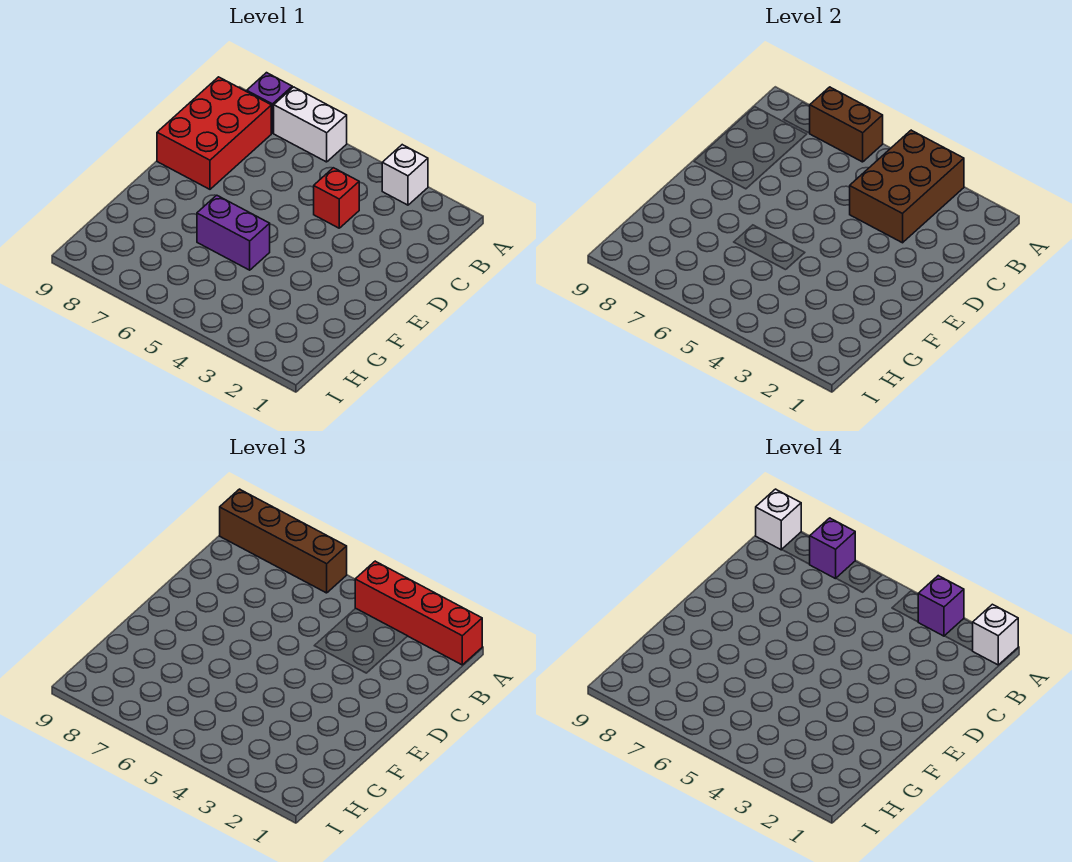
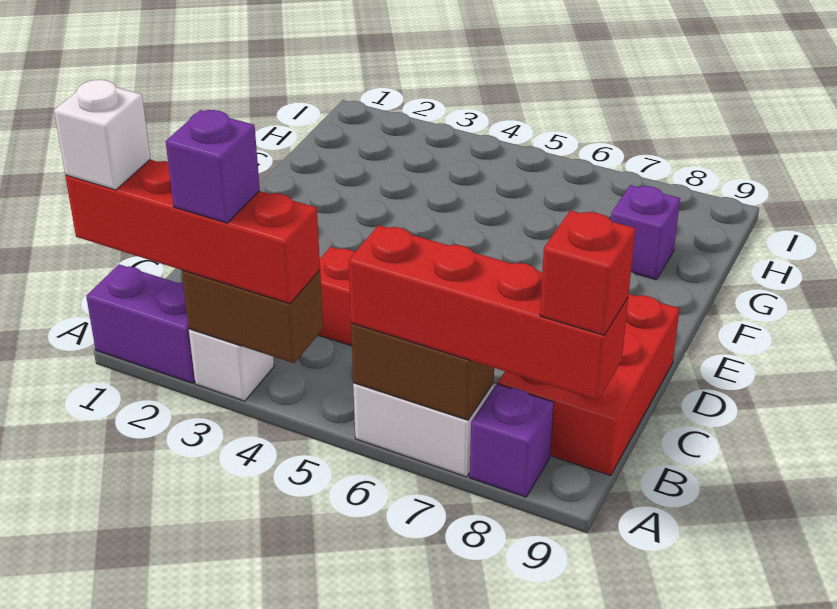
brown brick A3:C4 level 2 -> brown brick A3:A4 level 2
brown brick A6:A9 level 3 -> red brick A6:A9 level 3
purple brick A7 level 4 -> purple brick G8 level 1
white brick A9 level 4 -> red brick A9 level 4
purple brick F5:F6 level 1 -> purple brick A1:A2 level 1

